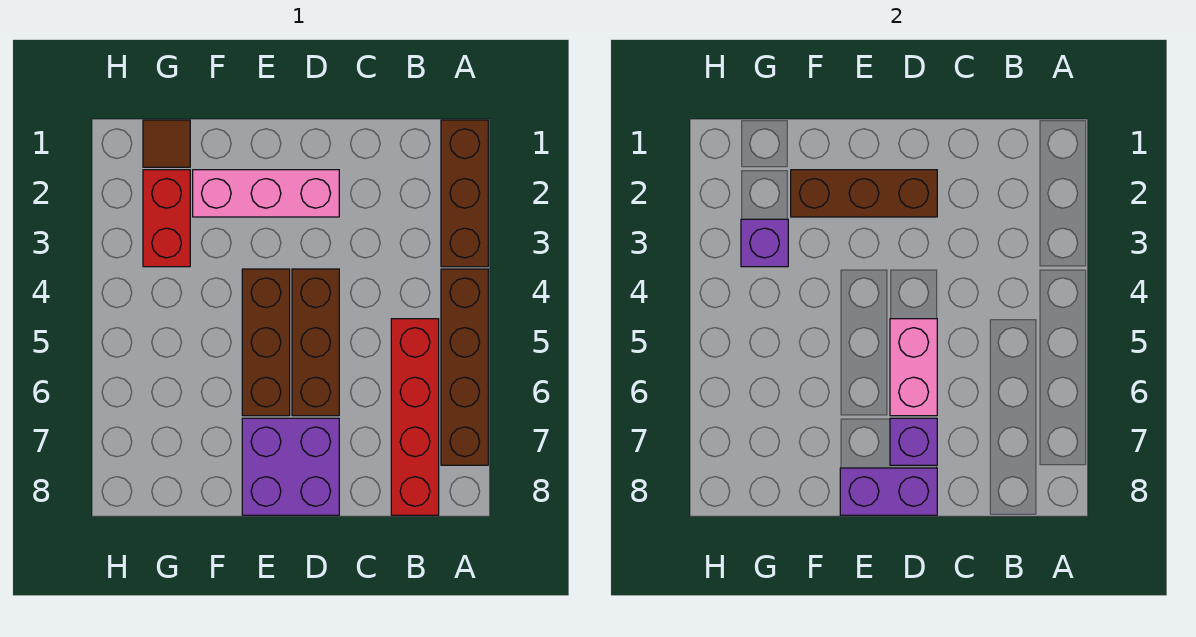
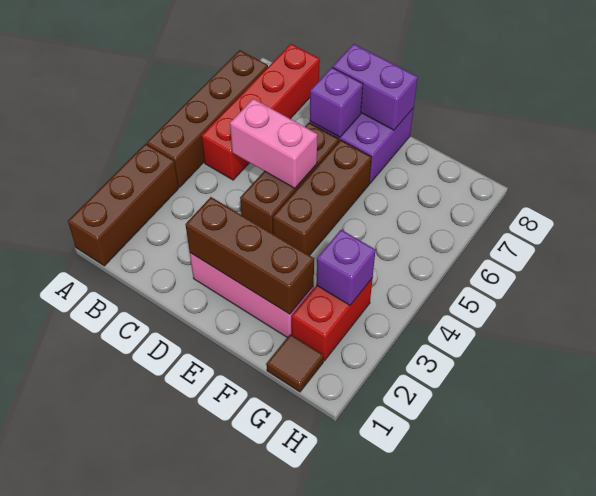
pink brick D5:D6 level 2 -> pink brick C5:D5 level 2

